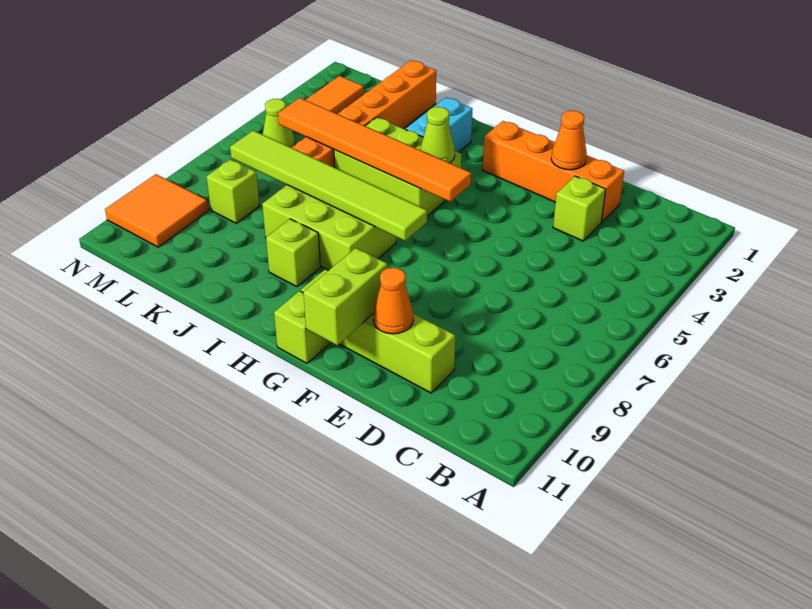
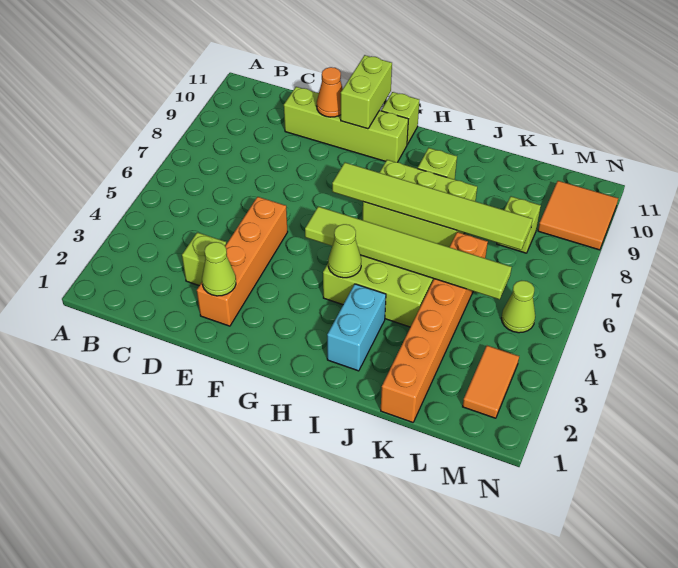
orange brick D2:G2 level 1 -> orange brick E2:E5 level 1
orange cone E2 level 2 -> lime cone E2 level 2
orange tile G5:L5 level 2 -> lime tile G5:L5 level 2

